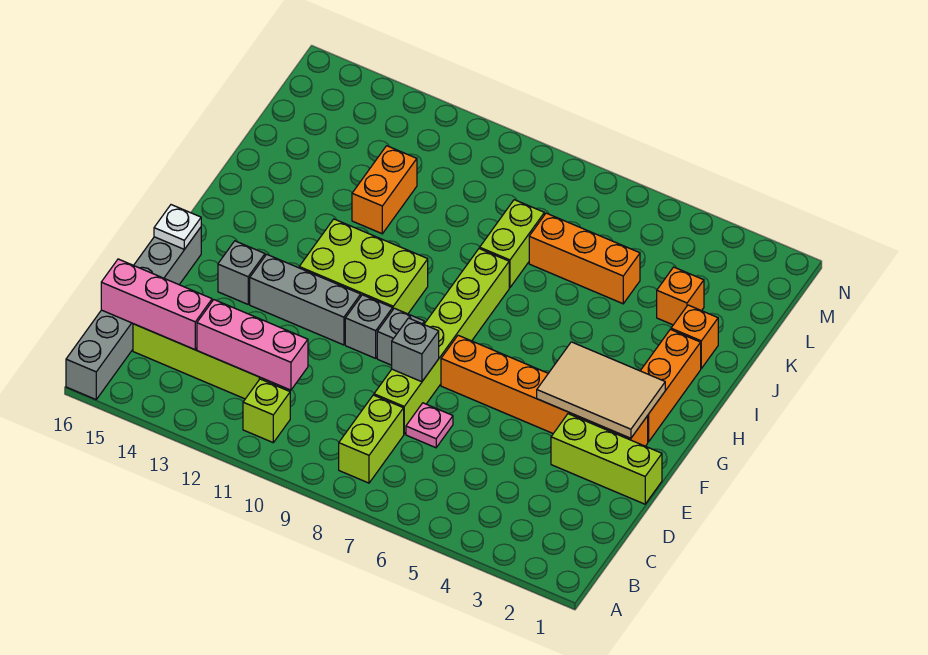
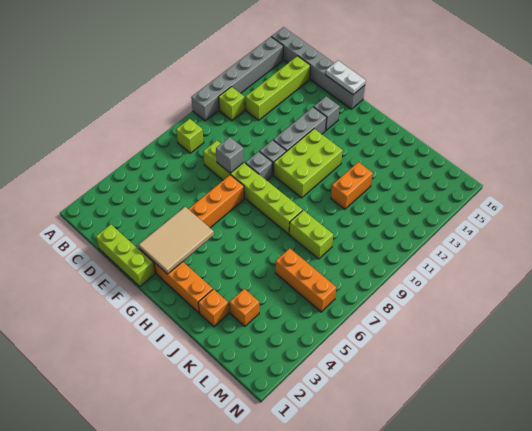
none -> grey brick A10:A15 level 1
lime brick B8:C8 level 1 -> lime brick B8 level 1
pink brick C11:C13 level 2 -> none
pink brick C14:C16 level 2 -> none
pink plate D7 level 1 -> none
lime brick E1:E3 level 1 -> lime brick D1:F1 level 1
white plate F16 level 2 -> white plate E16:F16 level 2
orange brick J12:K12 level 1 -> orange brick J11:J12 level 1
orange brick K5:K7 level 1 -> orange brick K6:M6 level 1

